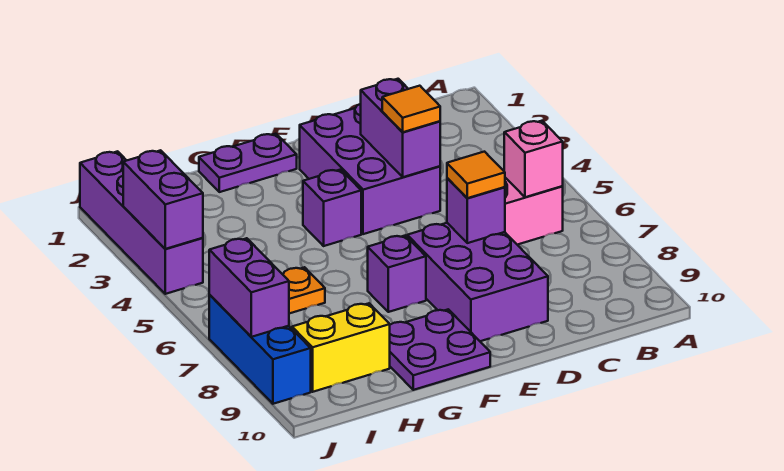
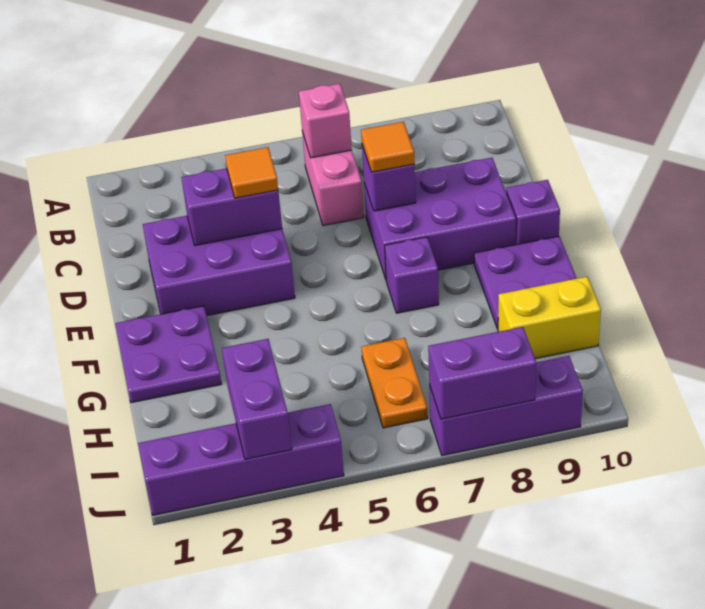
purple plate F1:G1 level 1 -> purple plate F1:G2 level 1
purple brick F4 level 1 -> purple brick E10 level 1
yellow brick H9:I9 level 1 -> yellow brick H9:H10 level 1
purple brick J3:J4 level 2 -> purple brick I3:J3 level 2
blue brick J7:J9 level 1 -> purple brick J7:J9 level 1

